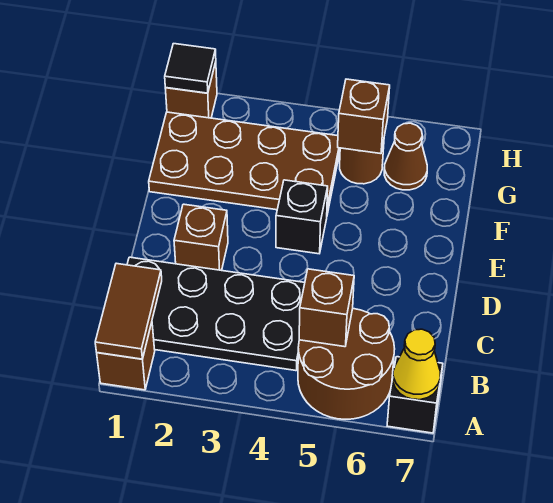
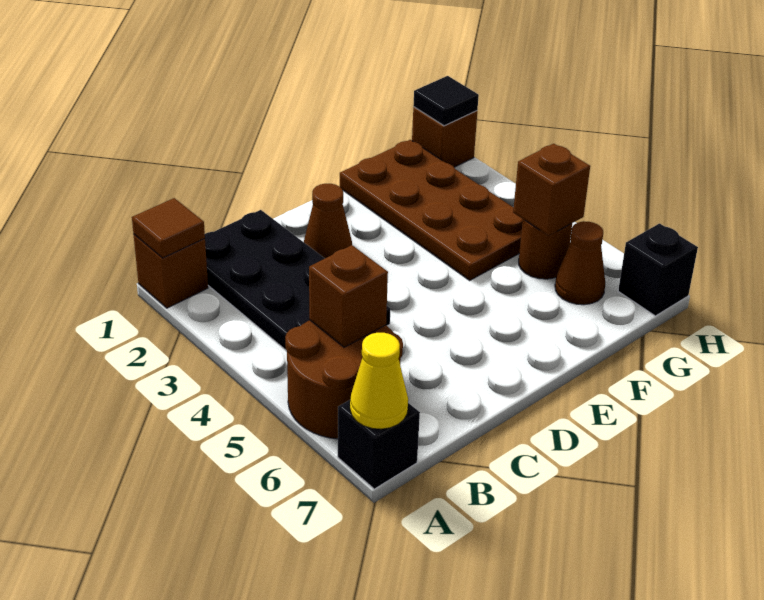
brown tile A1:B1 level 2 -> brown tile A1 level 2
brown brick D2 level 1 -> brown cone D2 level 1
black brick E4 level 1 -> black brick H7 level 1

